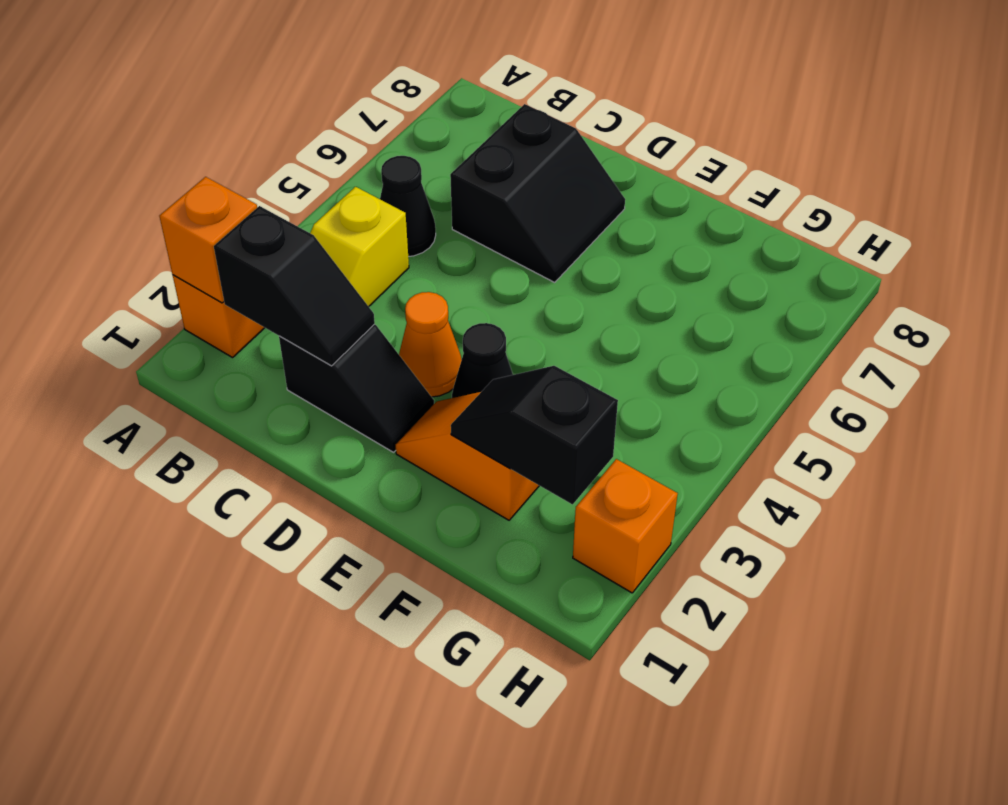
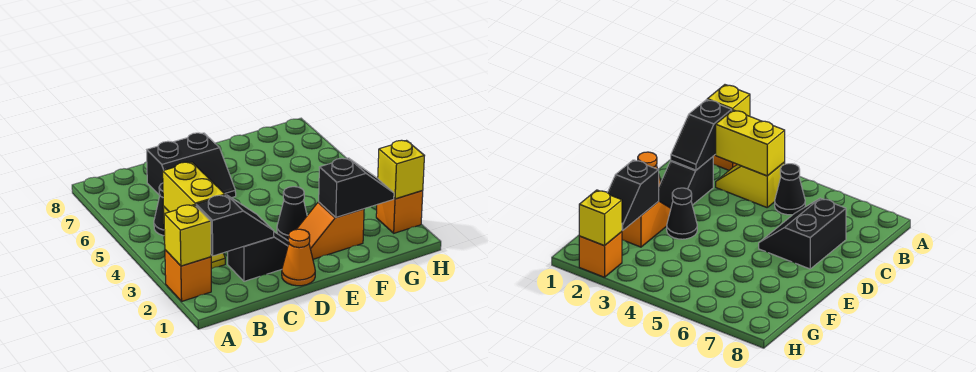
orange brick A2 level 2 -> yellow brick A2 level 2
none -> yellow brick B3:B4 level 2
black slope C6:D7 level 1 top C -> black slope C6:D7 level 1 top 7
orange cone D3 level 1 -> orange cone D1 level 1
black slope F2:G2 level 2 top G -> black slope F2:G2 level 2 top F
none -> yellow brick H2 level 2

